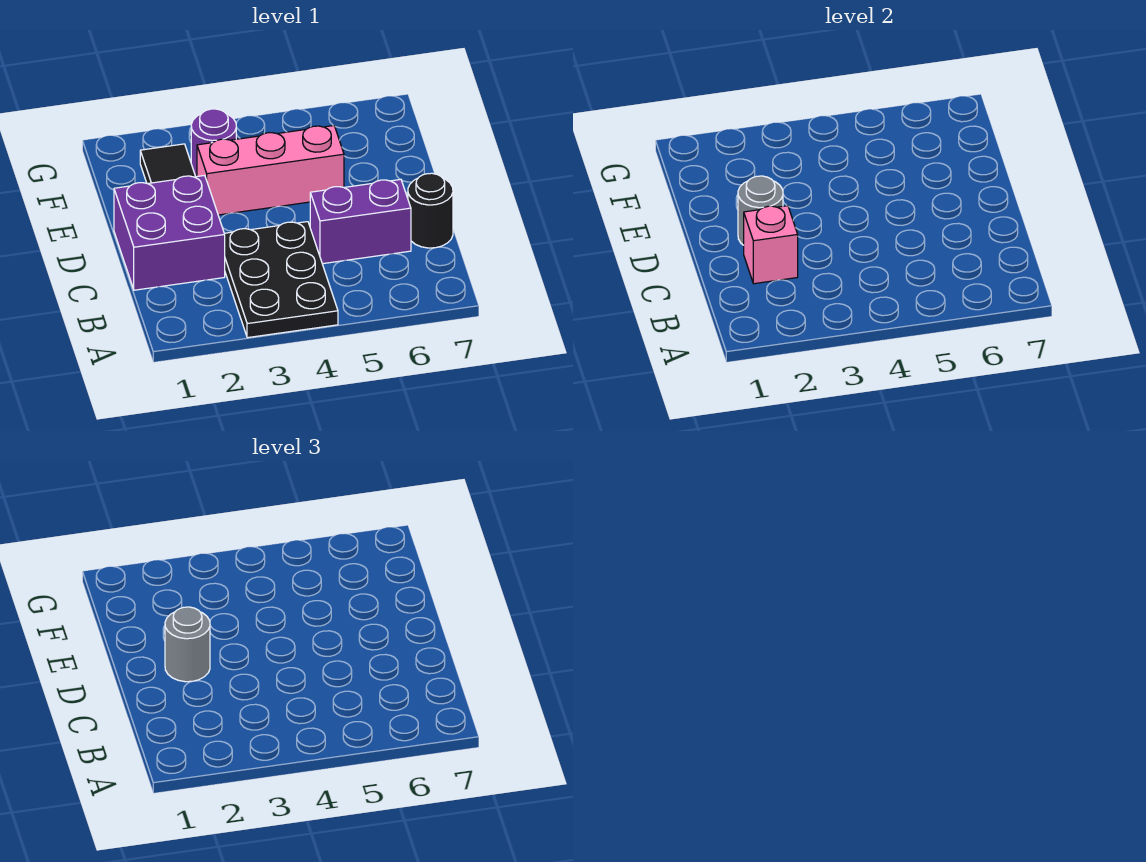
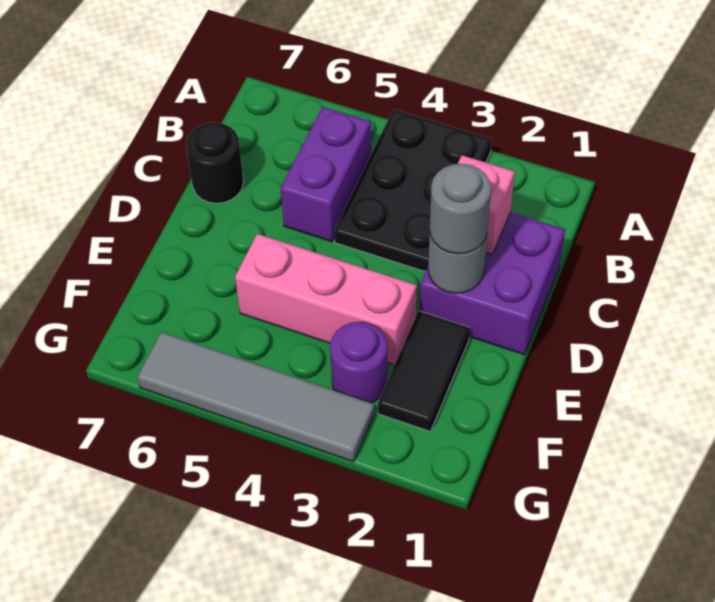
purple brick C5:C6 level 1 -> purple brick B5:C5 level 1
none -> grey tile G3:G6 level 1

